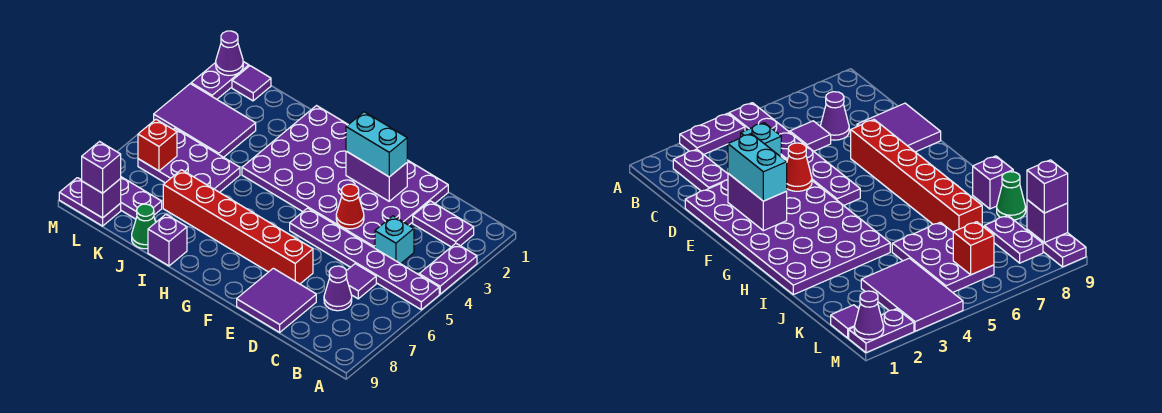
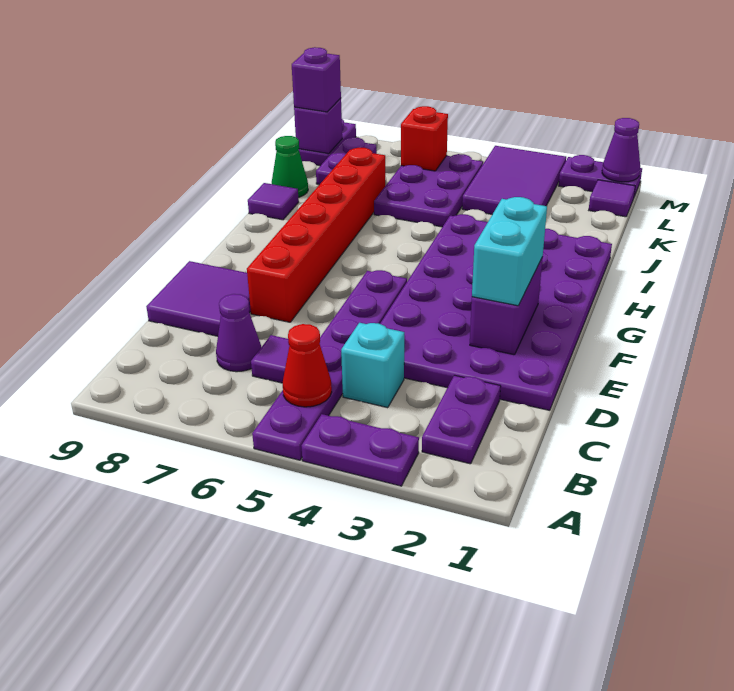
red cone E4 level 2 -> red cone B5 level 2
purple brick I9 level 1 -> purple tile I9 level 1

